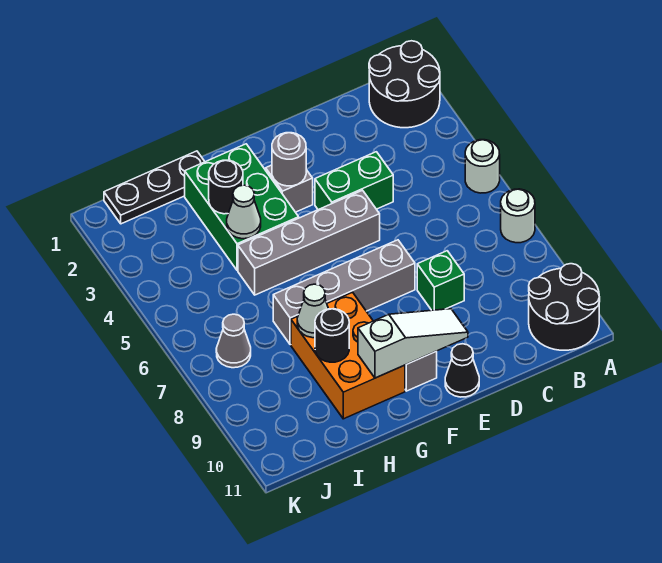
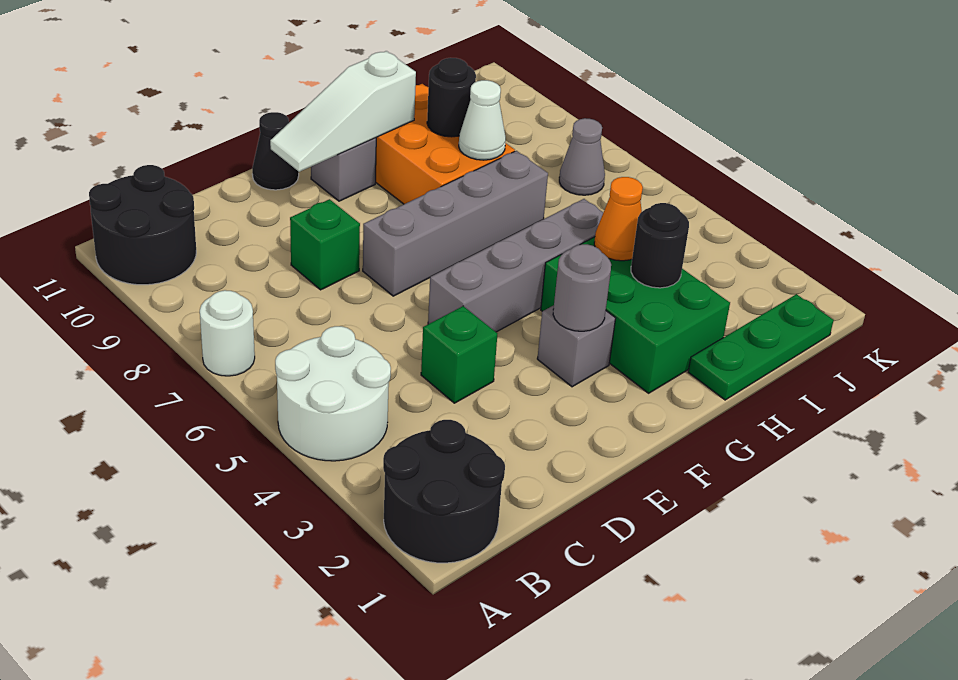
white round brick A5 level 1 -> white round brick A4:B5 level 1
green brick D4:E4 level 1 -> green brick D4 level 1
black plate H1:J1 level 1 -> green plate H1:J1 level 1
white cone H4 level 2 -> orange cone H4 level 2

